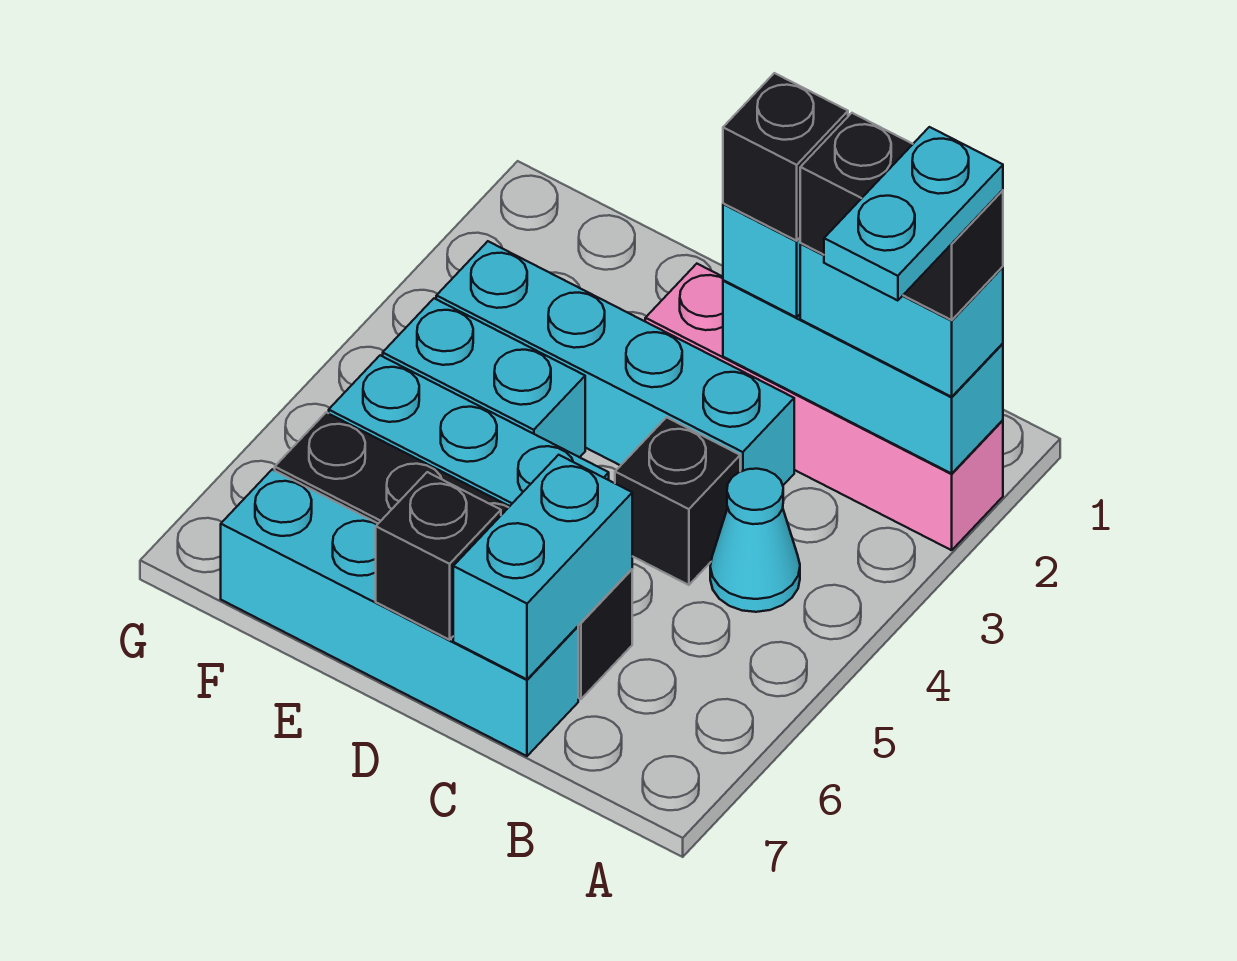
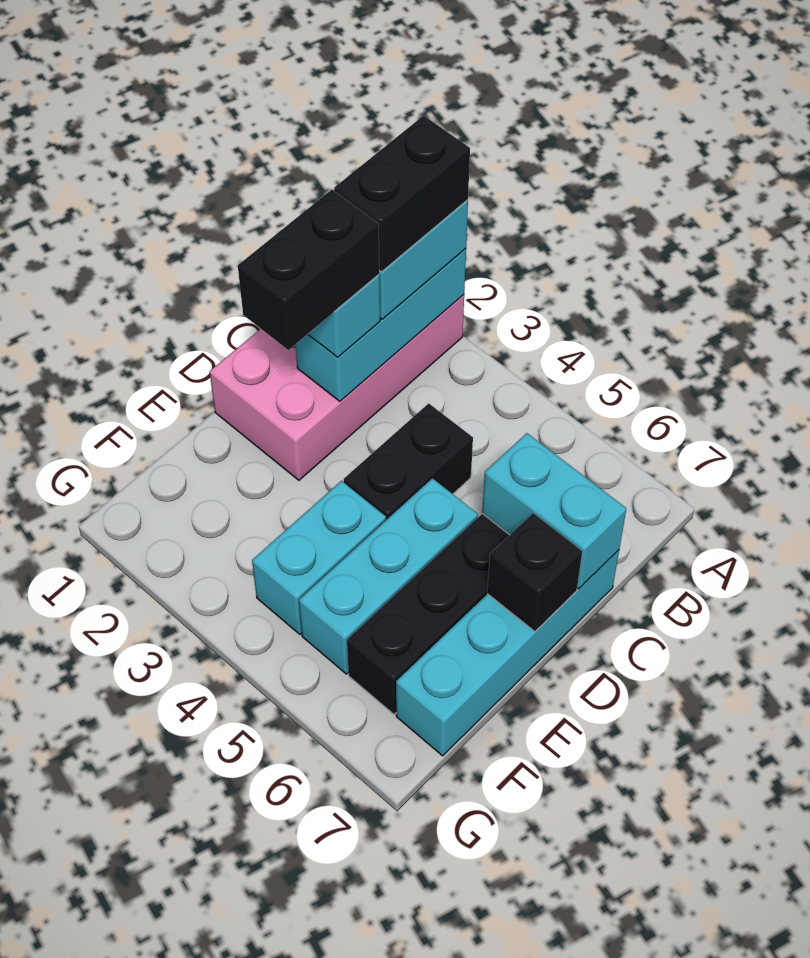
pink brick A2:D2 level 1 -> pink brick A1:D2 level 1
cyan plate A2:A3 level 5 -> none
cyan cone B4 level 1 -> none
black brick C2 level 4 -> black brick C2:D2 level 4
cyan brick C3:F3 level 1 -> none
black brick C4 level 1 -> black brick C4:D4 level 1

